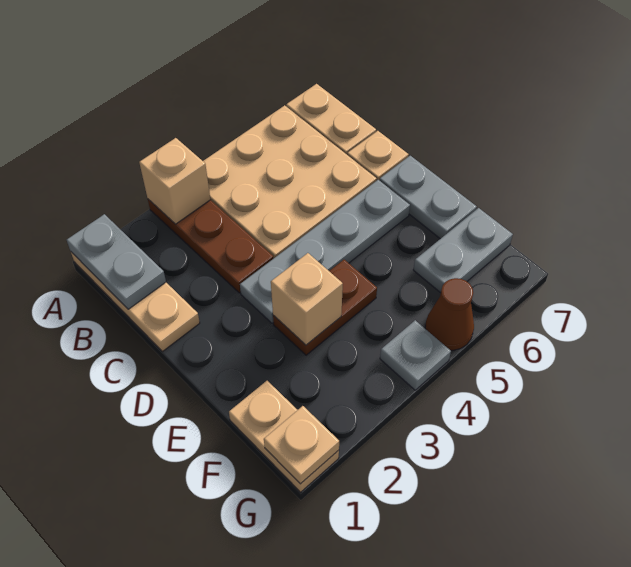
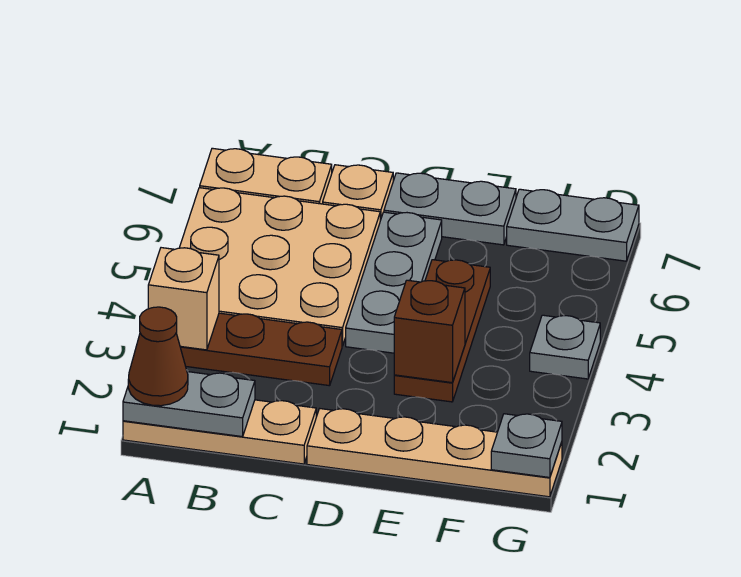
grey plate D3:D6 level 1 -> grey plate D4:D6 level 1
brown plate E3:E4 level 1 -> brown plate E3:E5 level 1
tan brick E3 level 2 -> brown brick E3 level 2
tan plate F1:G1 level 1 -> tan plate D1:G1 level 1
grey plate F6:F7 level 1 -> grey plate F7:G7 level 1
tan plate G1 level 2 -> grey plate G1 level 2
brown cone G5 level 1 -> brown cone A1 level 3

